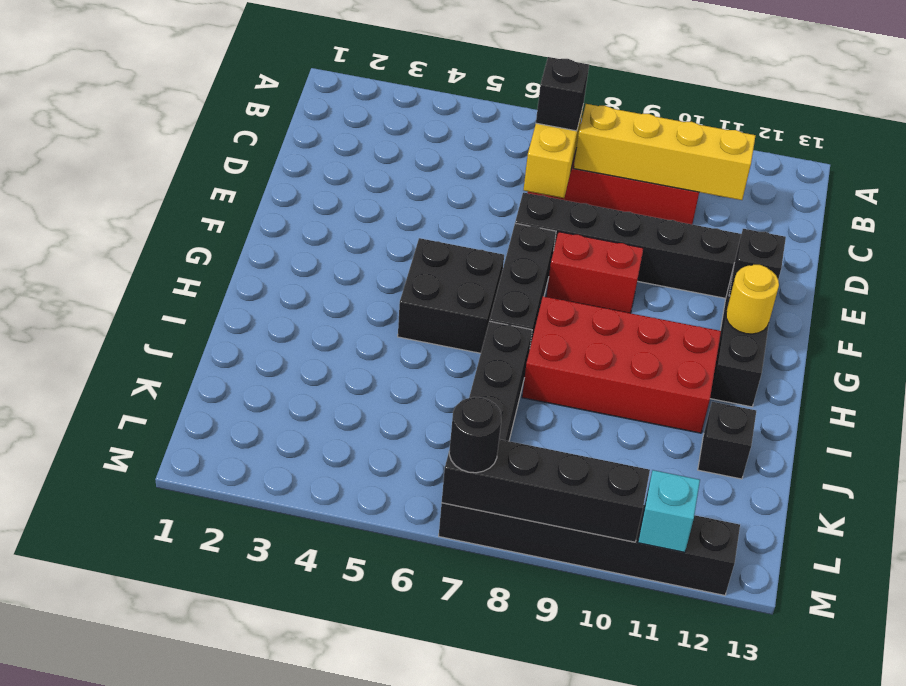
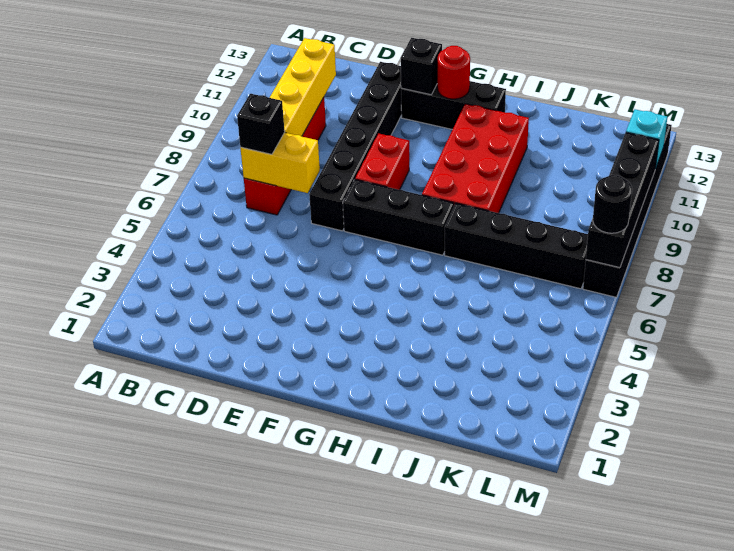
black brick G5:H6 level 1 -> none
yellow round brick G12 level 2 -> red round brick G12 level 2
black brick J12 level 1 -> none

